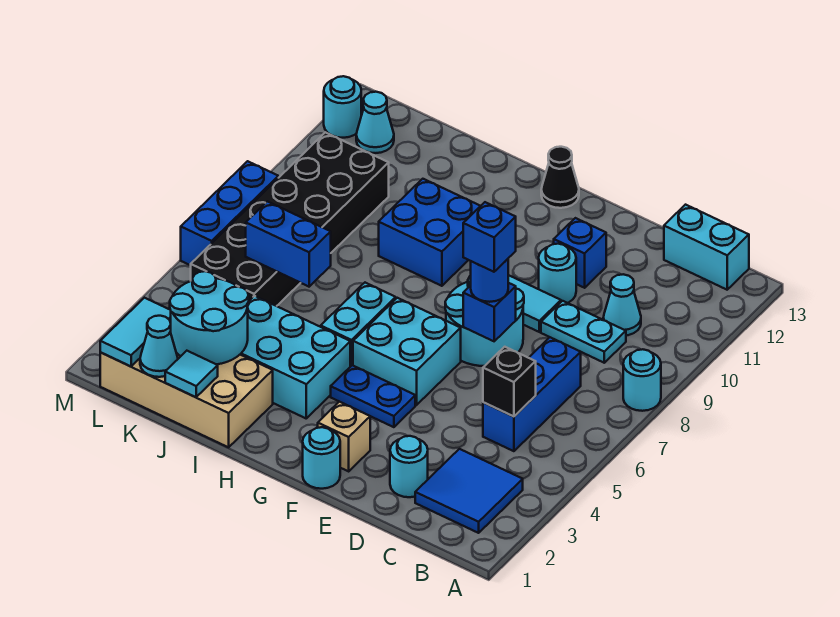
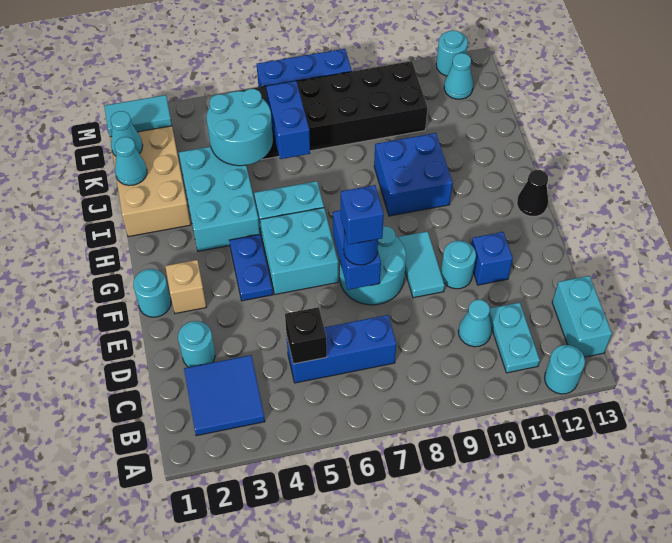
cyan round brick A8 level 1 -> cyan round brick A12 level 1
cyan plate C9:D9 level 1 -> cyan plate B11:C11 level 1
blue brick E7 level 2 -> blue brick E7:F7 level 2
cyan tile J1 level 2 -> cyan cone J1 level 2
cyan round brick J2:K3 level 2 -> cyan round brick J4:K5 level 2

